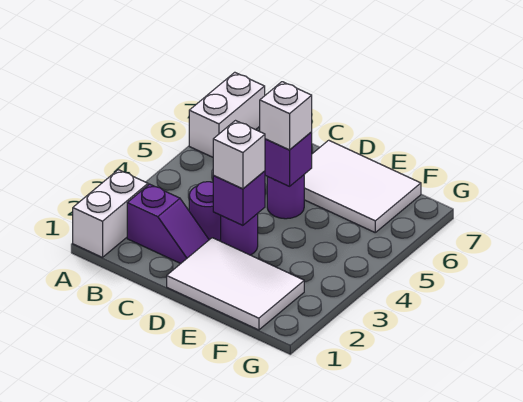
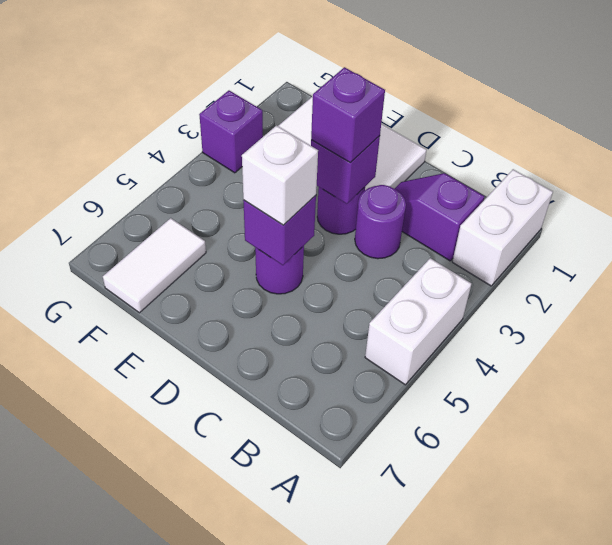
white brick A6:A7 level 1 -> white brick A4:A5 level 1
white brick D3 level 3 -> purple brick D3 level 3
white tile D6:F7 level 1 -> white tile F6:F7 level 1
none -> purple brick G3 level 1

